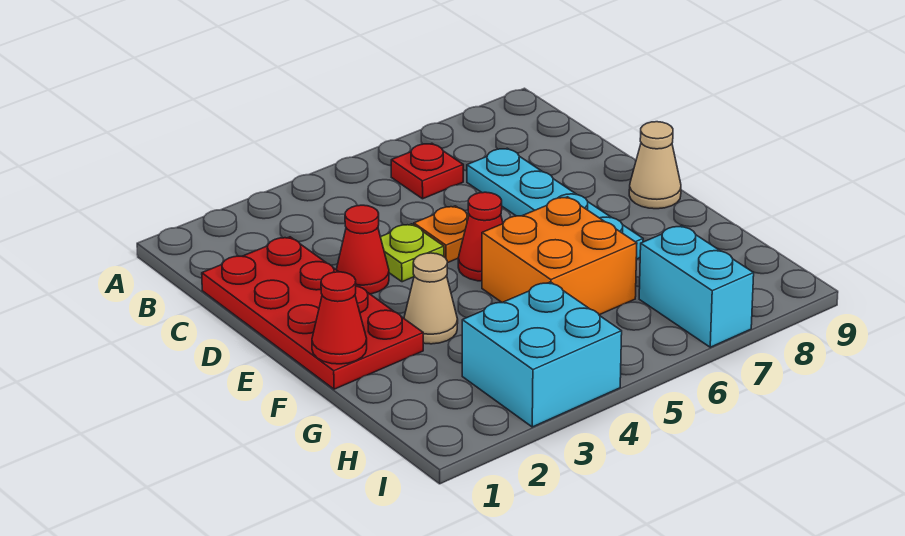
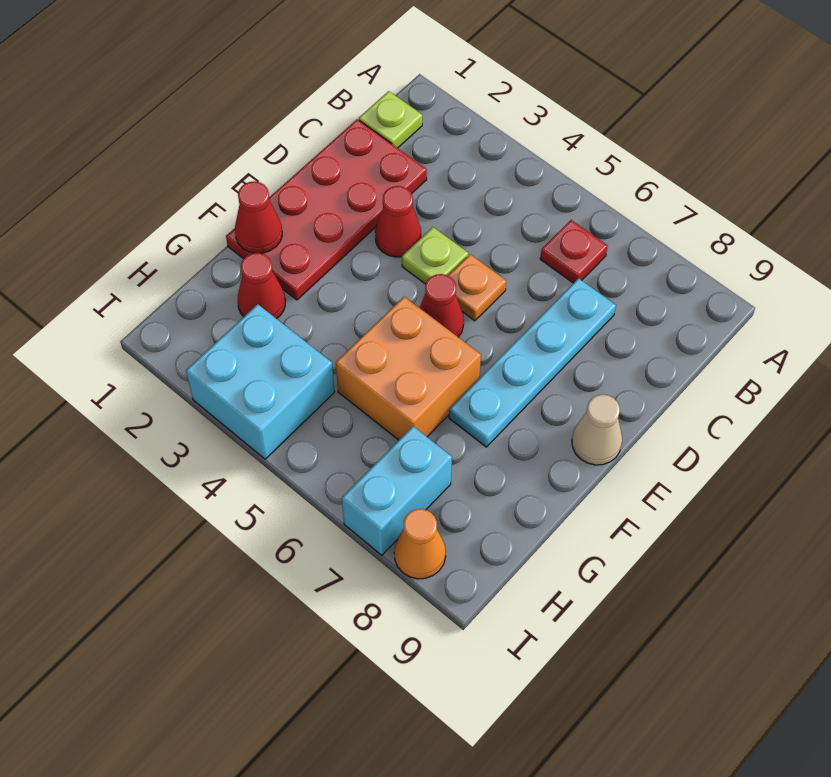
none -> lime plate B1 level 1
tan cone F3 level 1 -> none
none -> red cone G2 level 1
none -> orange cone I8 level 1

